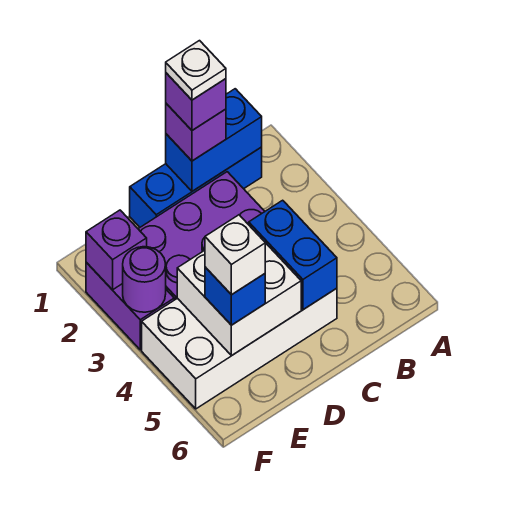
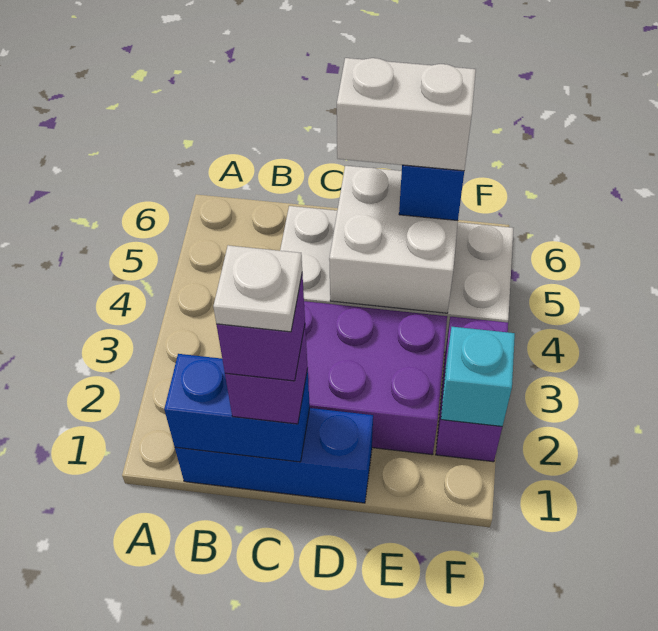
blue brick C4:C5 level 2 -> none
white brick E5 level 4 -> white brick D5:E5 level 4
purple brick F2 level 2 -> cyan brick F2 level 2
purple round brick F3 level 2 -> none

